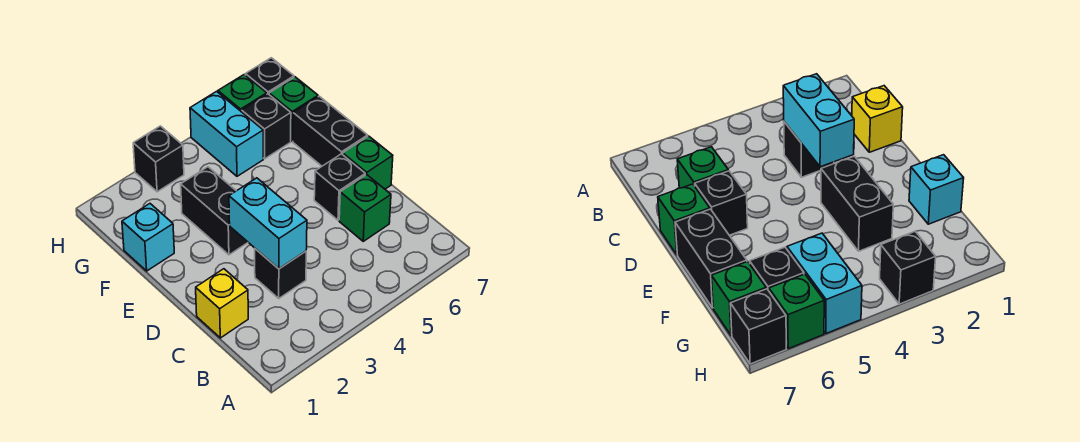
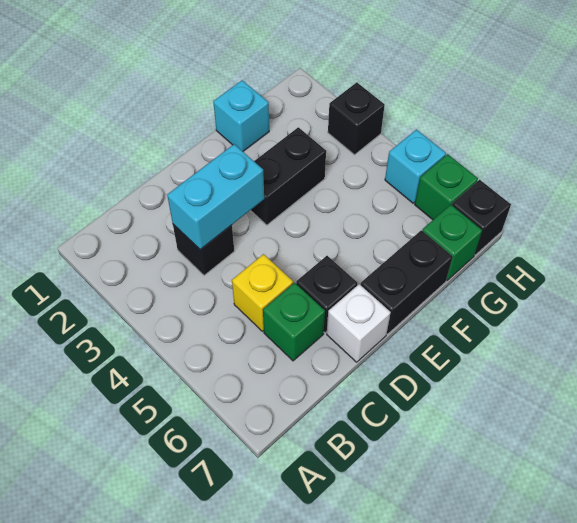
yellow brick C1 level 1 -> yellow brick C5 level 1
green brick D7 level 1 -> white brick D7 level 1
cyan brick G5:H5 level 1 -> cyan brick H5 level 1
black brick G6 level 1 -> none

